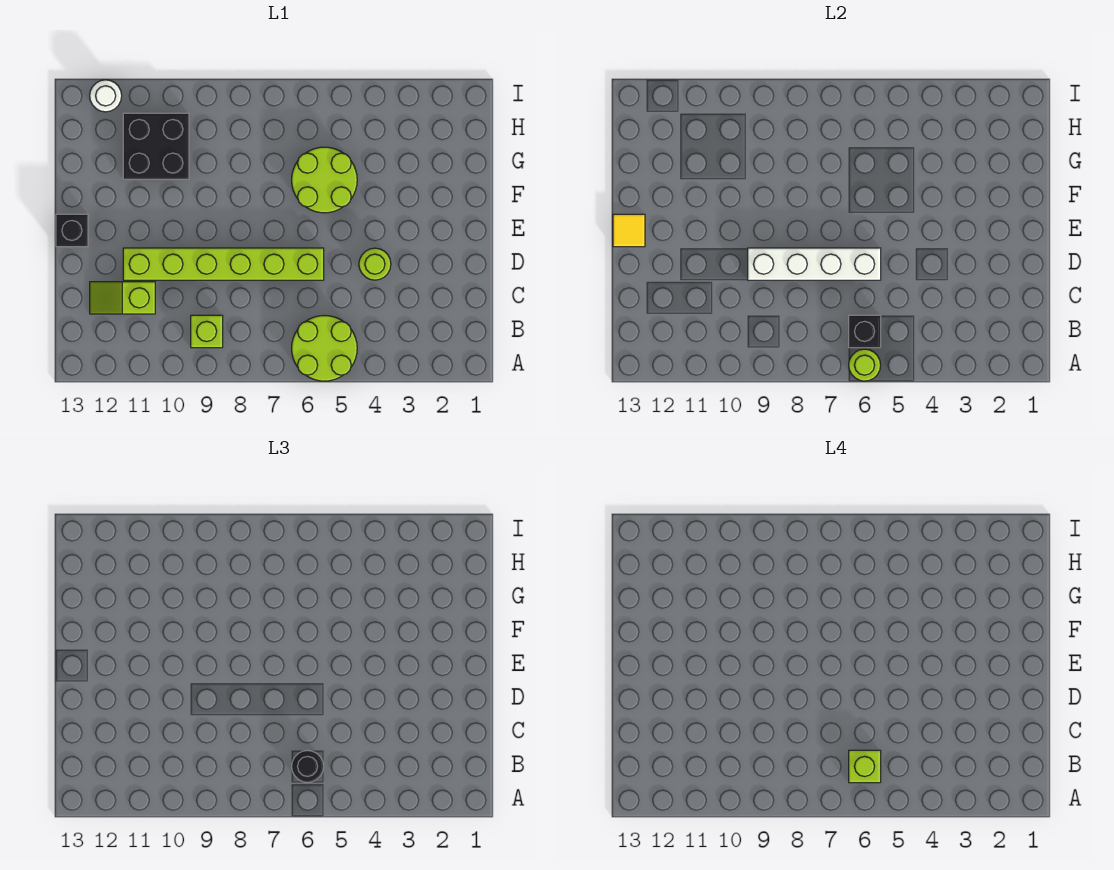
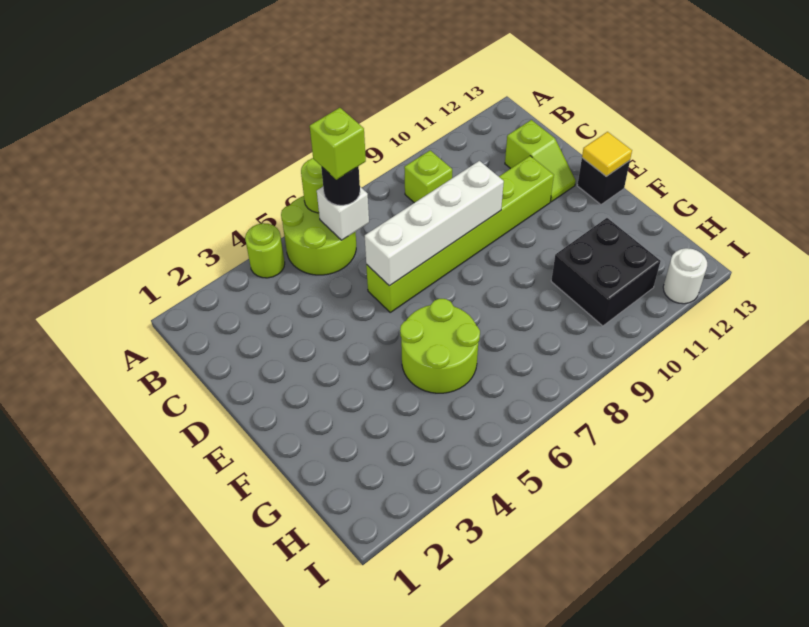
black brick B6 level 2 -> white brick B6 level 2
lime slope C11:C12 level 1 top 11 -> lime slope C12:D12 level 1 top C
lime round brick D4 level 1 -> lime round brick A4 level 1

